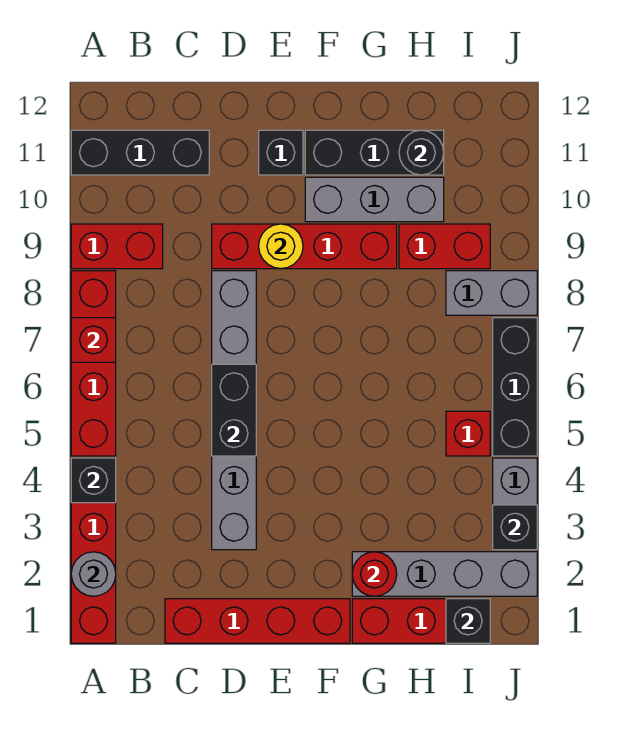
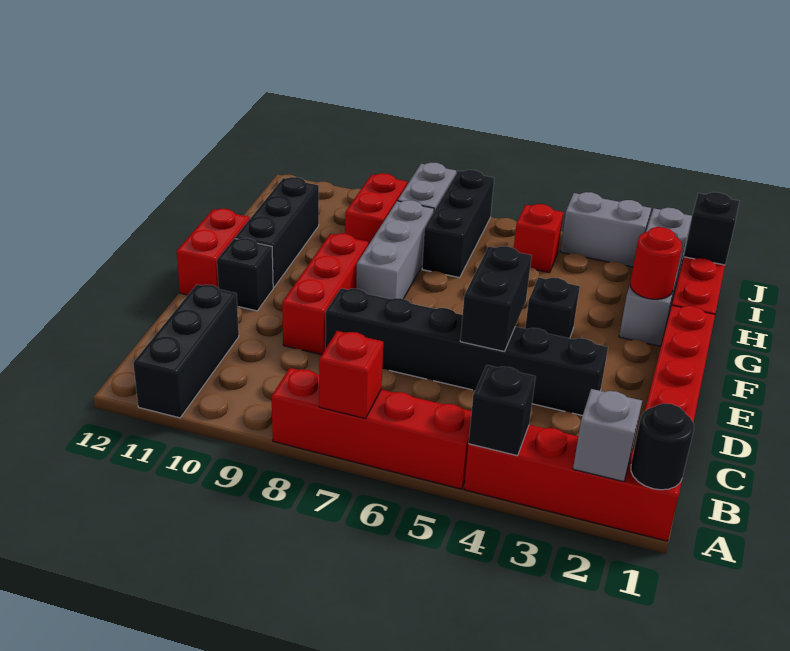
grey round brick A2 level 2 -> grey brick A2 level 2
red brick A9:B9 level 1 -> red brick E12:F12 level 1
grey brick D3:D8 level 1 -> black brick D3:D8 level 1
black brick D5:D6 level 2 -> black brick D5:E5 level 2
red brick D9:G9 level 1 -> red brick D9:F9 level 1
yellow round brick E9 level 2 -> none
grey brick F10:H10 level 1 -> grey brick F8:H8 level 1
black round brick H11 level 2 -> black round brick A1 level 2
black brick J3 level 2 -> black brick F4 level 1
black brick J5:J7 level 1 -> black brick H7:J7 level 1

